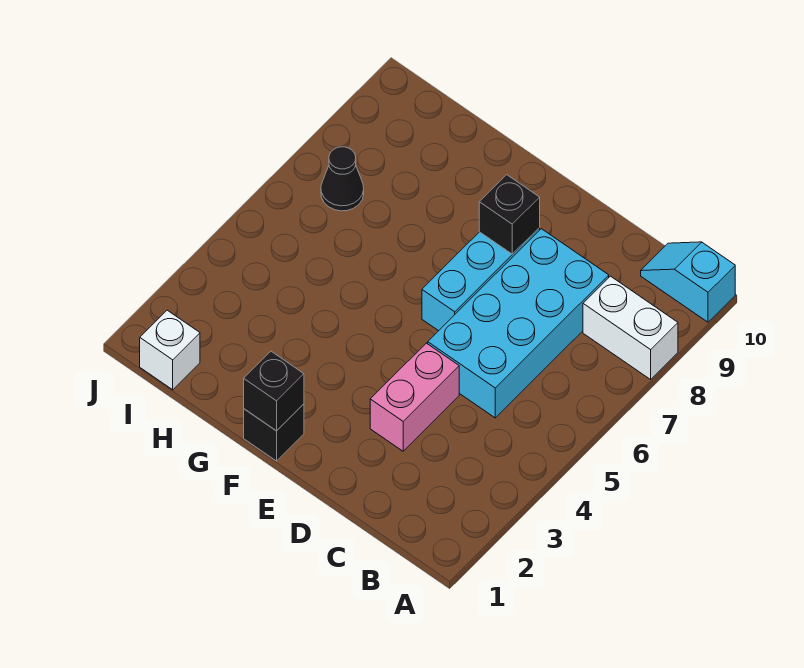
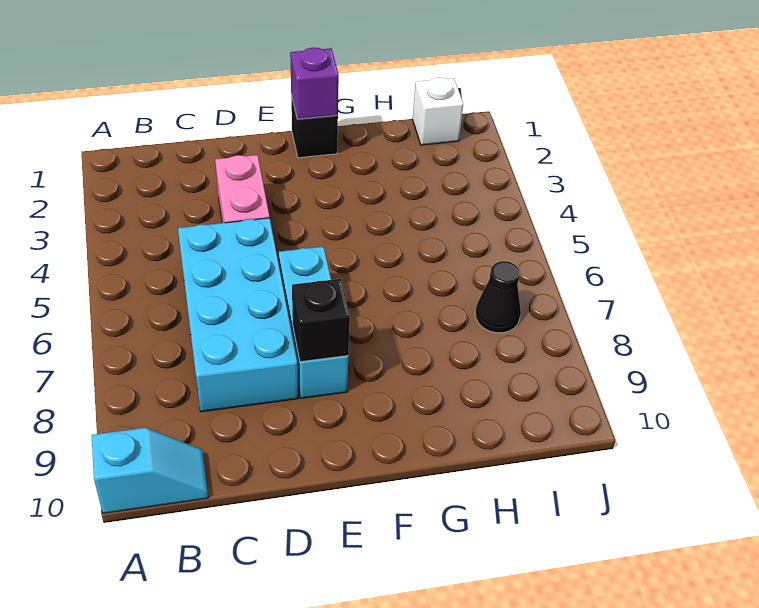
white brick A8:B8 level 1 -> none
black brick F1 level 2 -> purple brick F1 level 2

